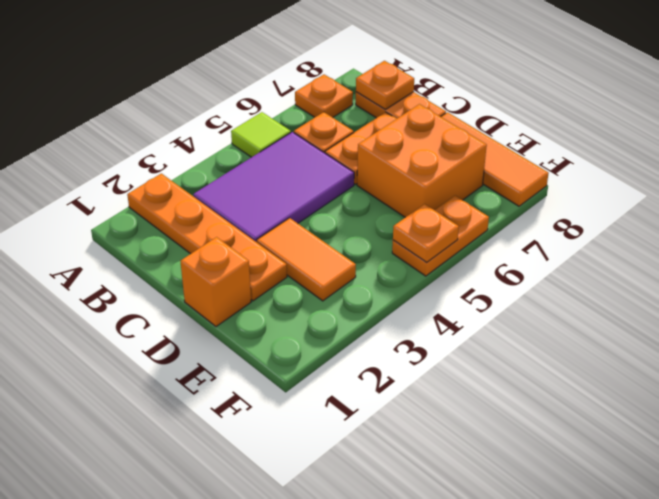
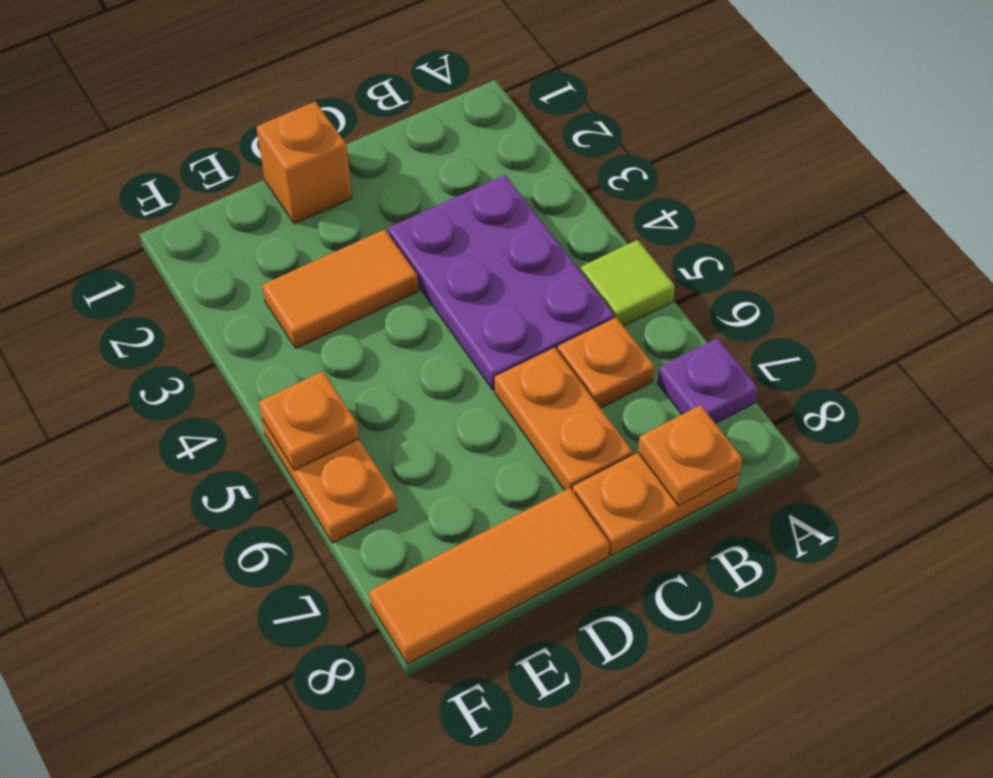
orange plate A2:D2 level 1 -> none
orange plate A7 level 1 -> purple plate A7 level 1
purple tile B3:C5 level 1 -> purple plate B3:C5 level 1
orange brick D6:E7 level 1 -> none

